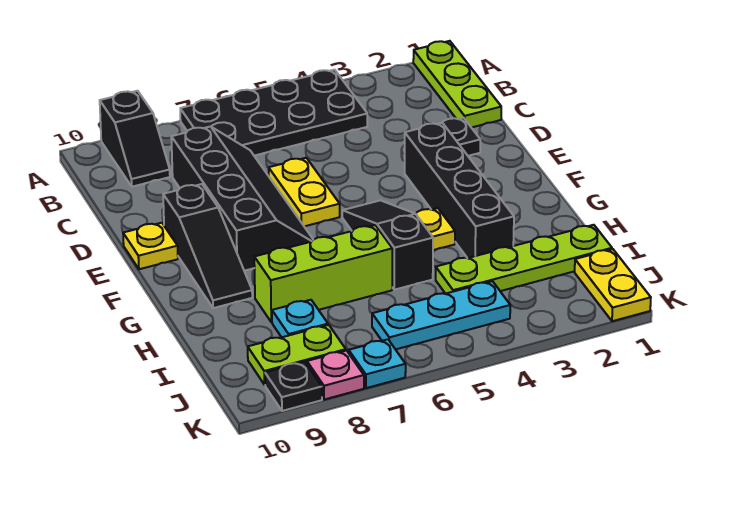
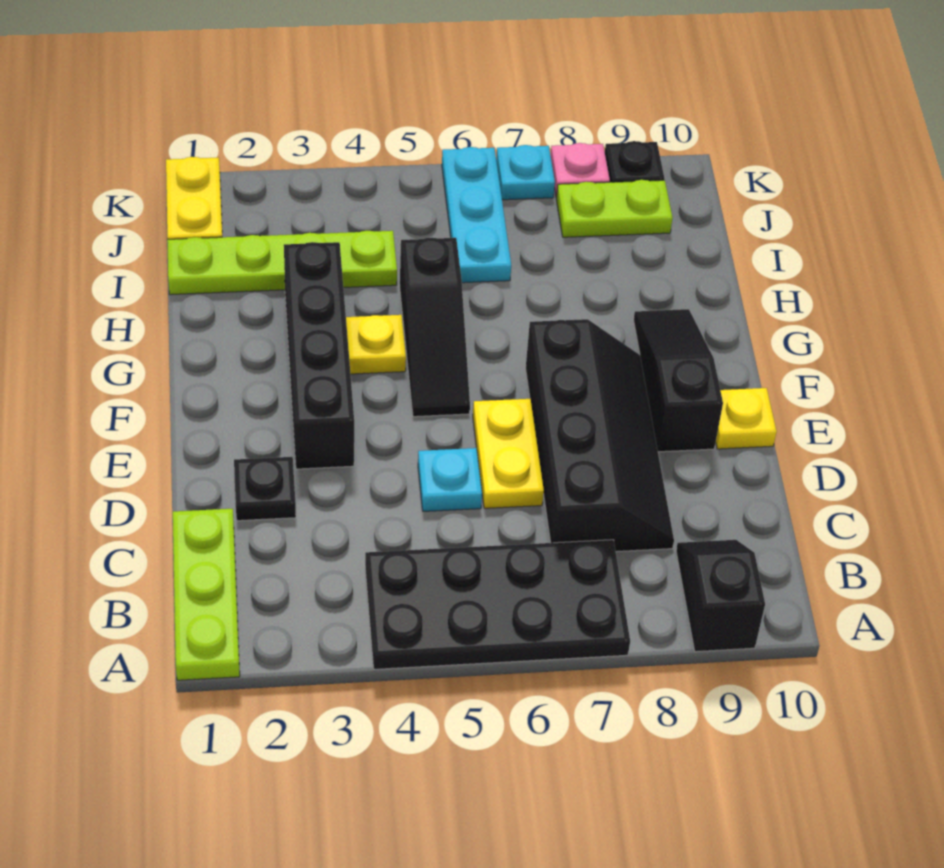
black slope C7:F8 level 1 top 8 -> black slope C7:F8 level 1 top 7
lime brick H6:H8 level 1 -> none
cyan plate I8 level 1 -> cyan plate D5 level 1
cyan plate J4:J6 level 1 -> cyan plate I6:K6 level 1

